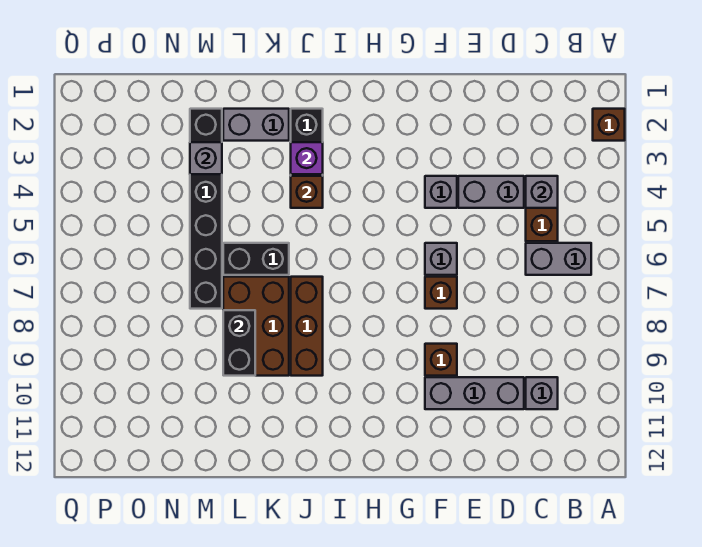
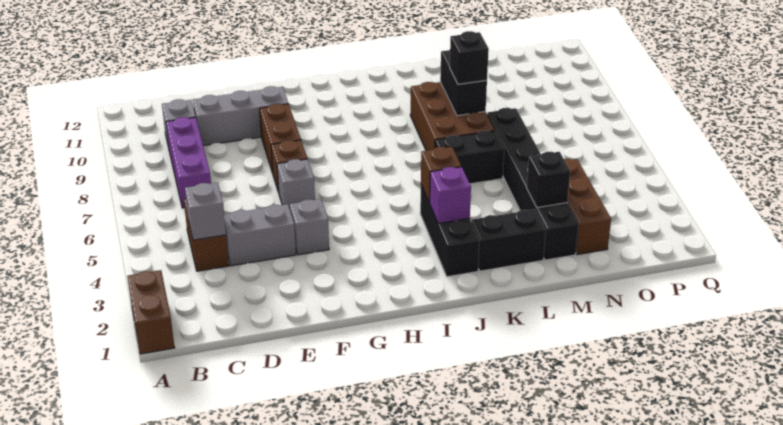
brown brick A2 level 1 -> brown brick A1:A2 level 1
grey brick B6:C6 level 1 -> none
none -> purple brick C7:C9 level 1
brown brick F9 level 1 -> brown brick F8:F9 level 1
brown brick J7:J9 level 1 -> brown brick N2:N4 level 1
grey brick K2:L2 level 1 -> black brick K2:L2 level 1
none -> black brick L8 level 3
grey brick M3 level 2 -> black brick M3 level 2

